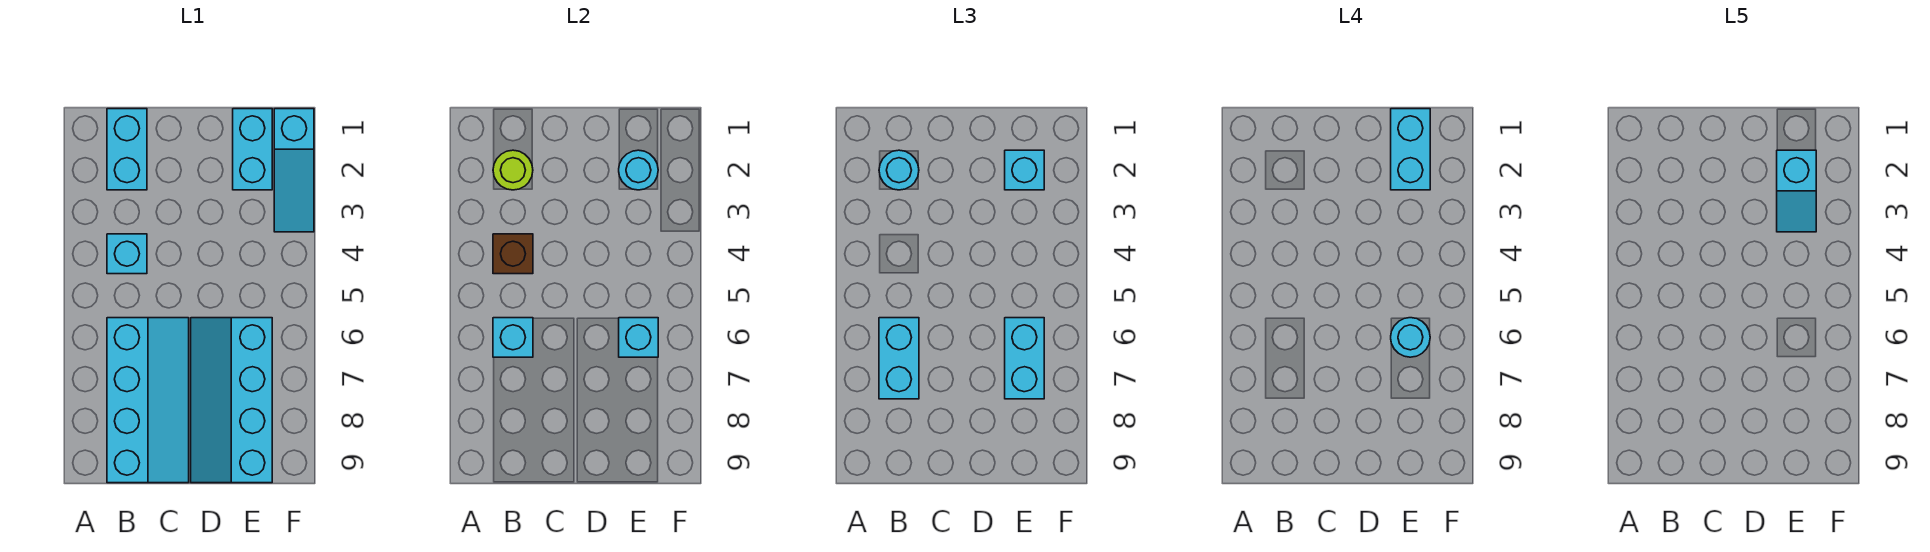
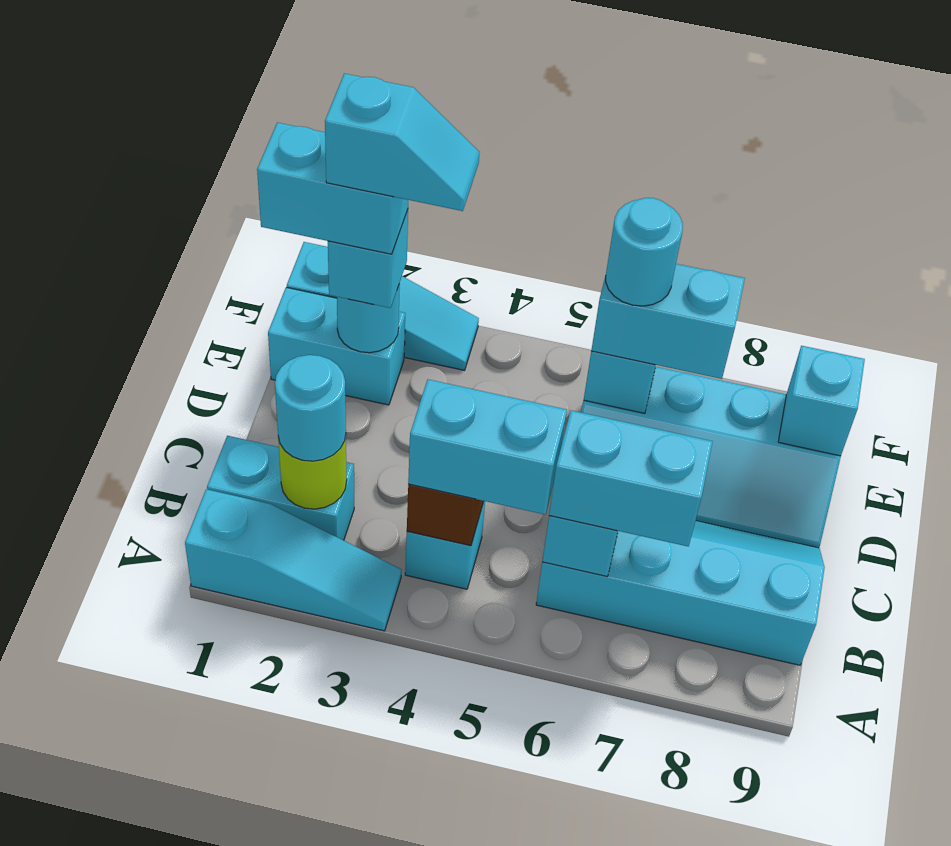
none -> cyan slope A1:A3 level 1 top 1
none -> cyan brick B4:B5 level 3
none -> cyan brick E9 level 2

